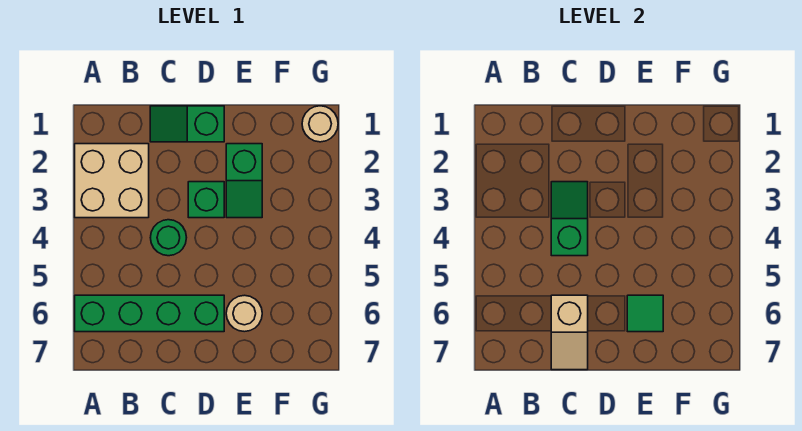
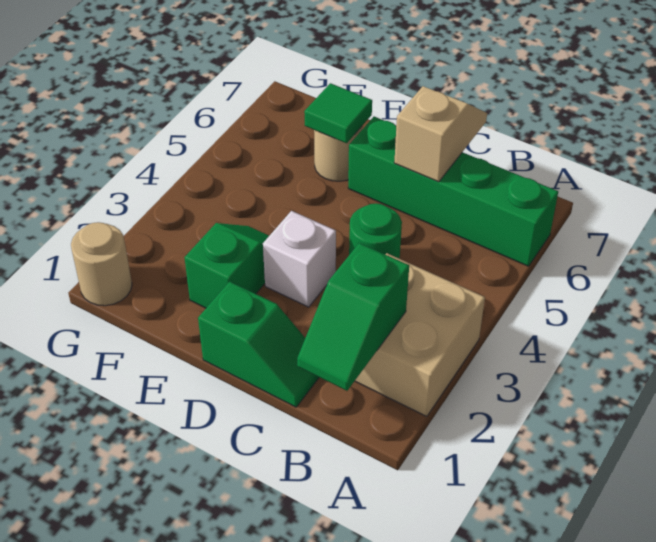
green slope C3:C4 level 2 top 4 -> green slope B1:B2 level 2 top 2
green brick D3 level 1 -> white brick D3 level 1

